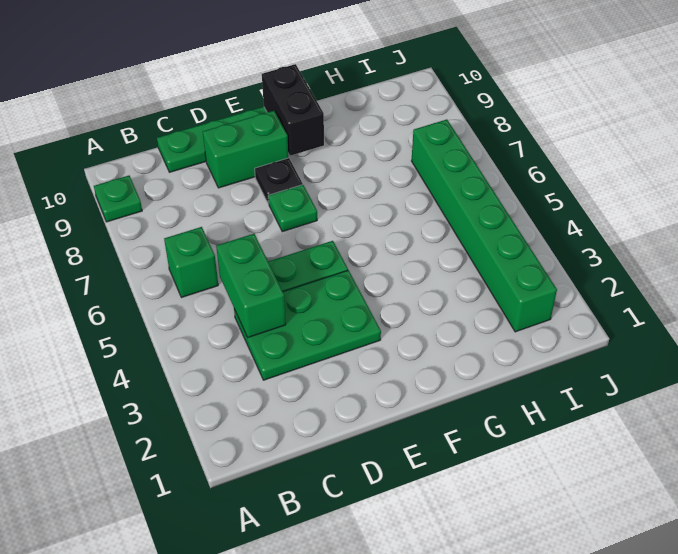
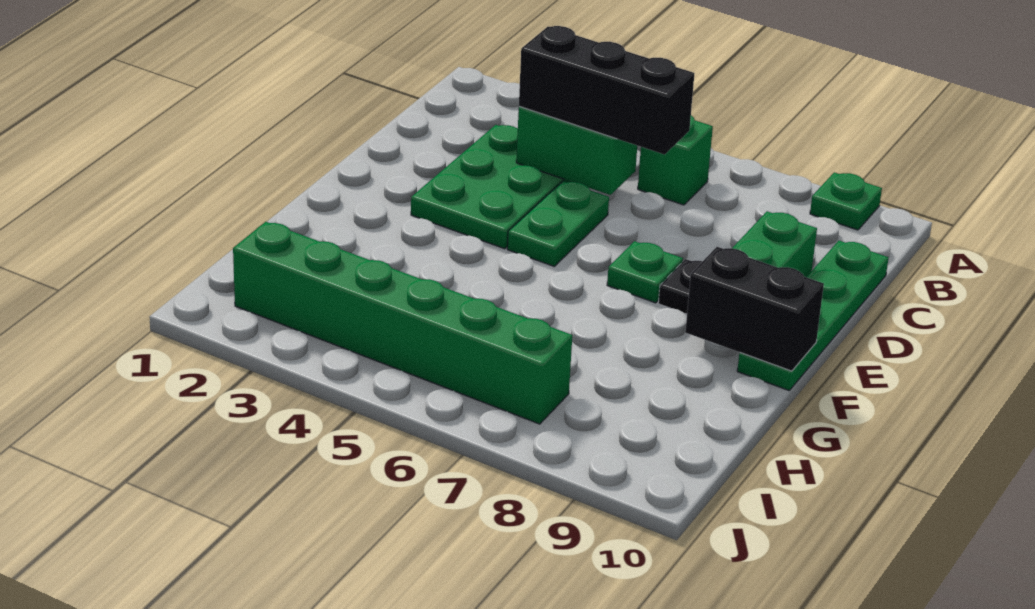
none -> black brick C4:C6 level 3

